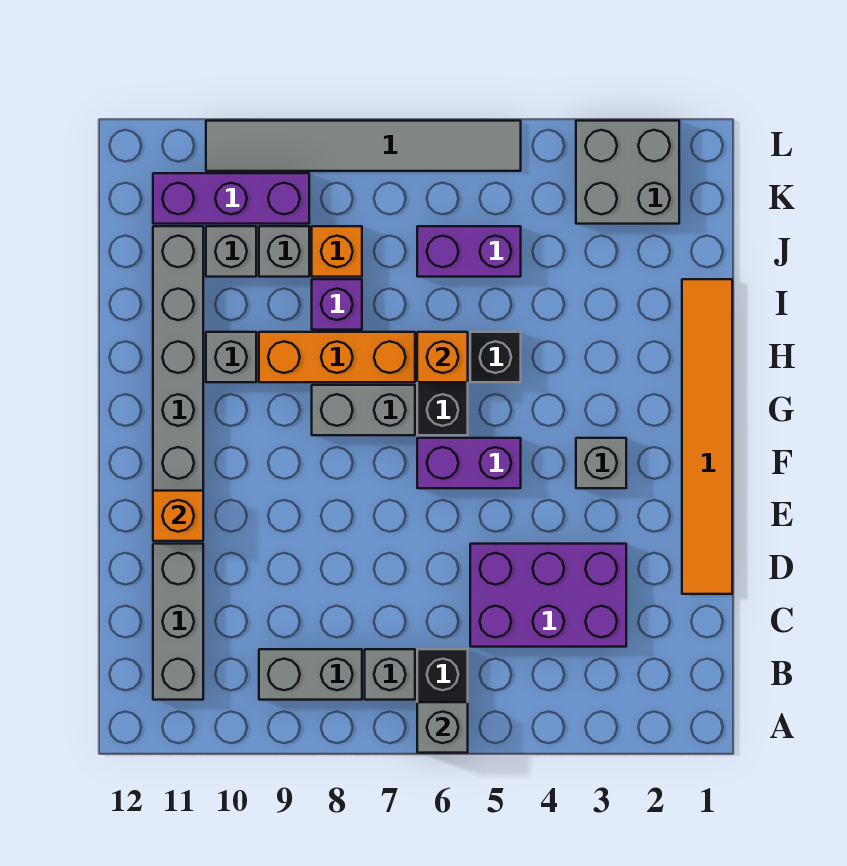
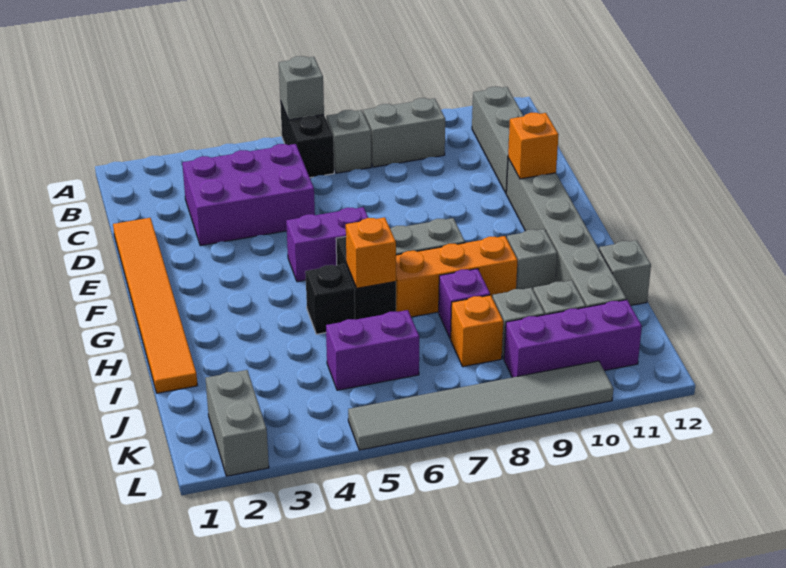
grey brick F3 level 1 -> grey brick I12 level 1
grey brick K2:L3 level 1 -> grey brick K2:L2 level 1

